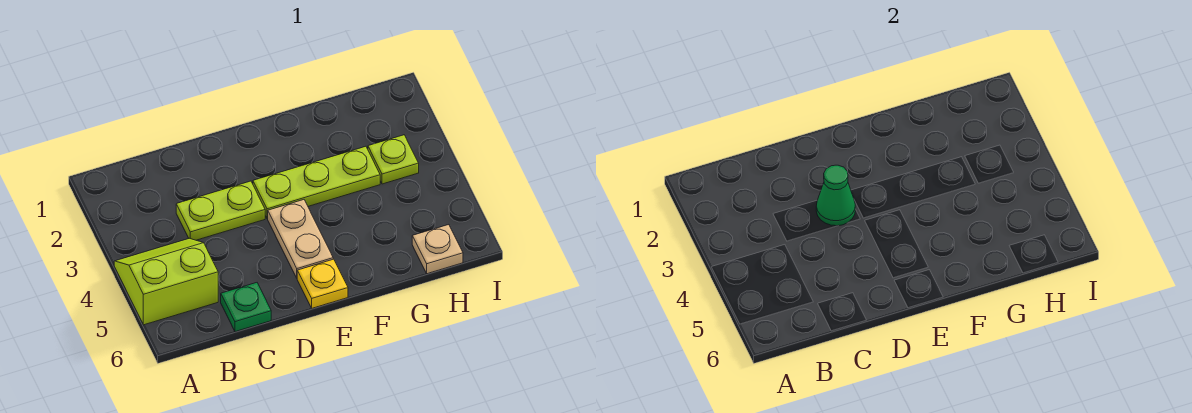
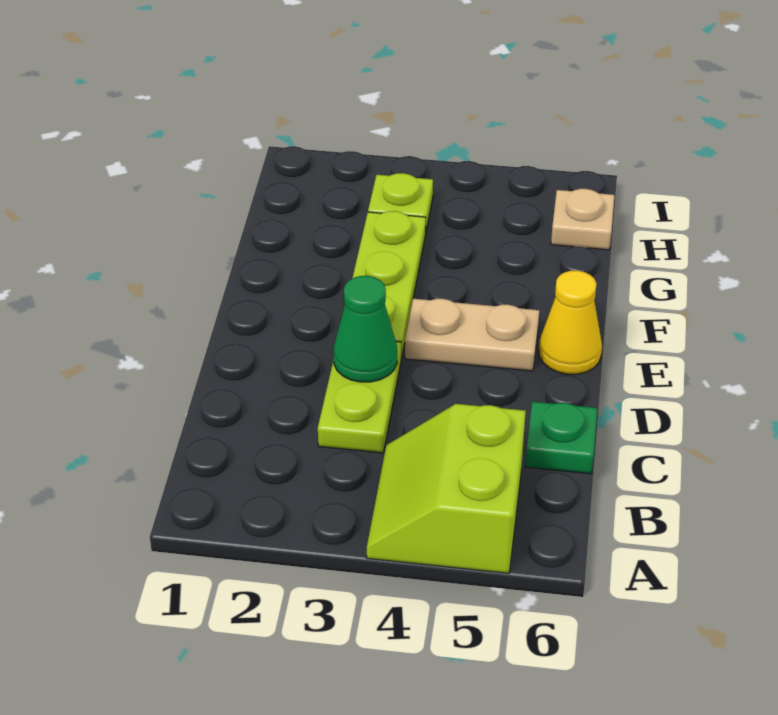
yellow plate E6 level 1 -> yellow cone E6 level 1

